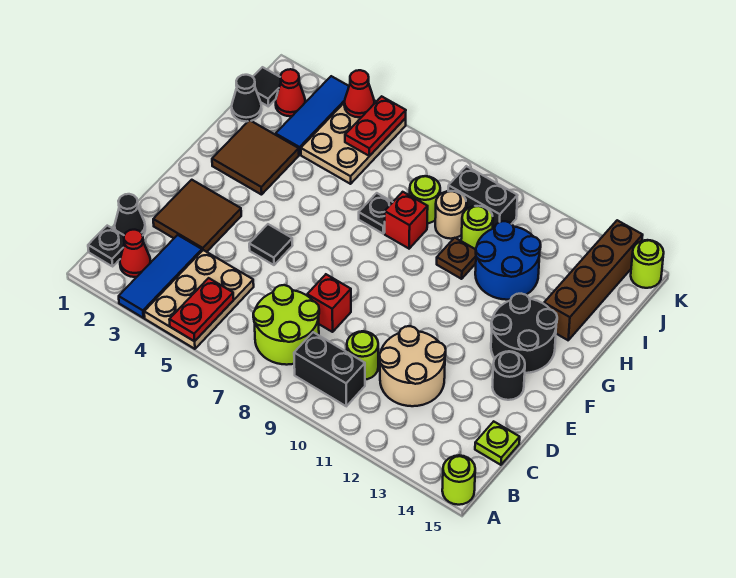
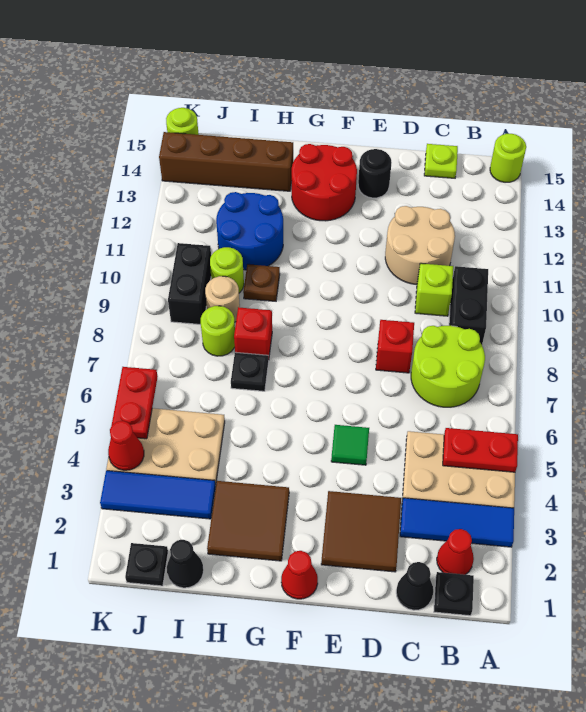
lime round brick C10 level 1 -> lime brick C10 level 1
black tile E5 level 1 -> green tile E5 level 1
black round brick F13:G14 level 1 -> red round brick F13:G14 level 1
black tile J1 level 1 -> black plate J1 level 1
red cone J2 level 1 -> red cone F1 level 1
red plate J5:K5 level 2 -> red plate K5:K6 level 2

